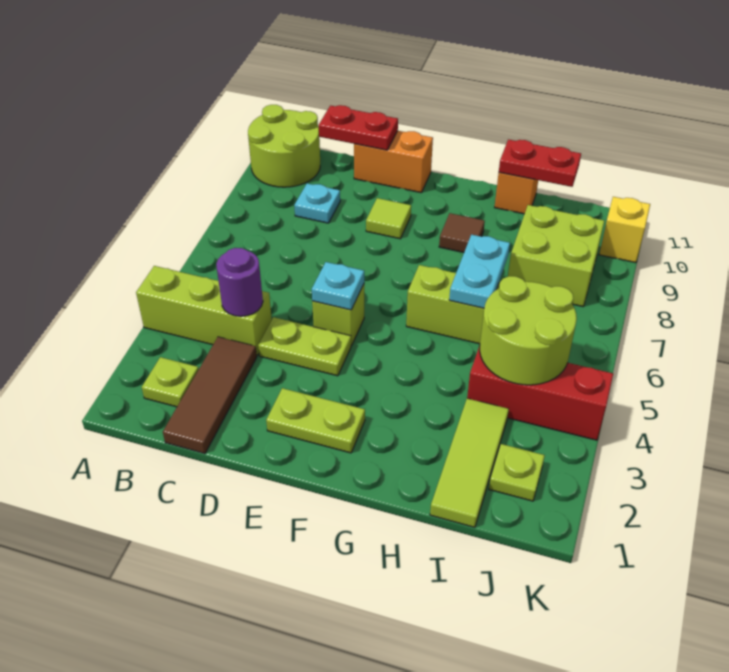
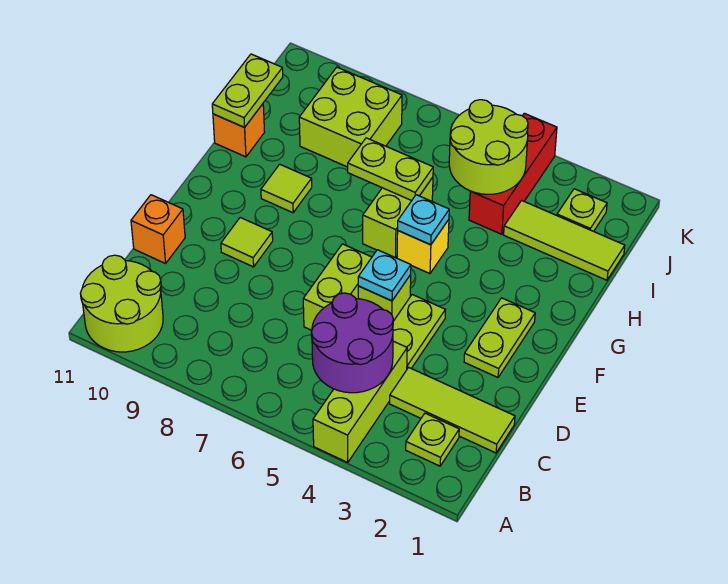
brown tile C1:C3 level 1 -> lime tile C1:C3 level 1
purple round brick C4 level 2 -> purple round brick B4:C5 level 2
cyan plate C9 level 1 -> cyan plate G5 level 2
red plate C11:D11 level 2 -> none
none -> lime brick D6:E6 level 1
orange brick D11:E11 level 1 -> orange brick D11 level 1
brown tile G9 level 1 -> lime tile G9 level 1
cyan plate H6:H7 level 2 -> lime plate H6:H7 level 2
red plate H11:I11 level 2 -> lime plate H11:I11 level 2
yellow brick K10 level 1 -> yellow brick G5 level 1

